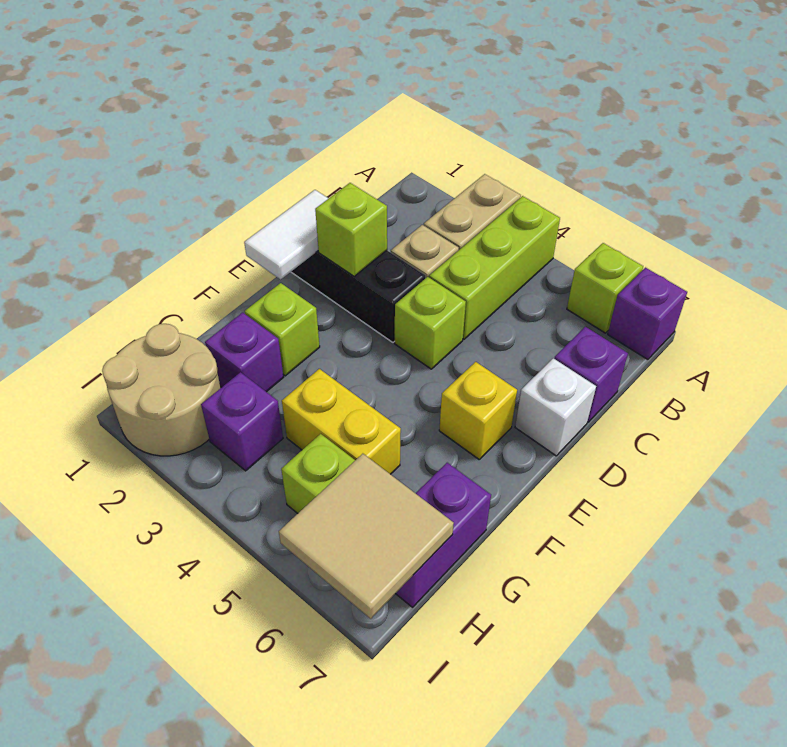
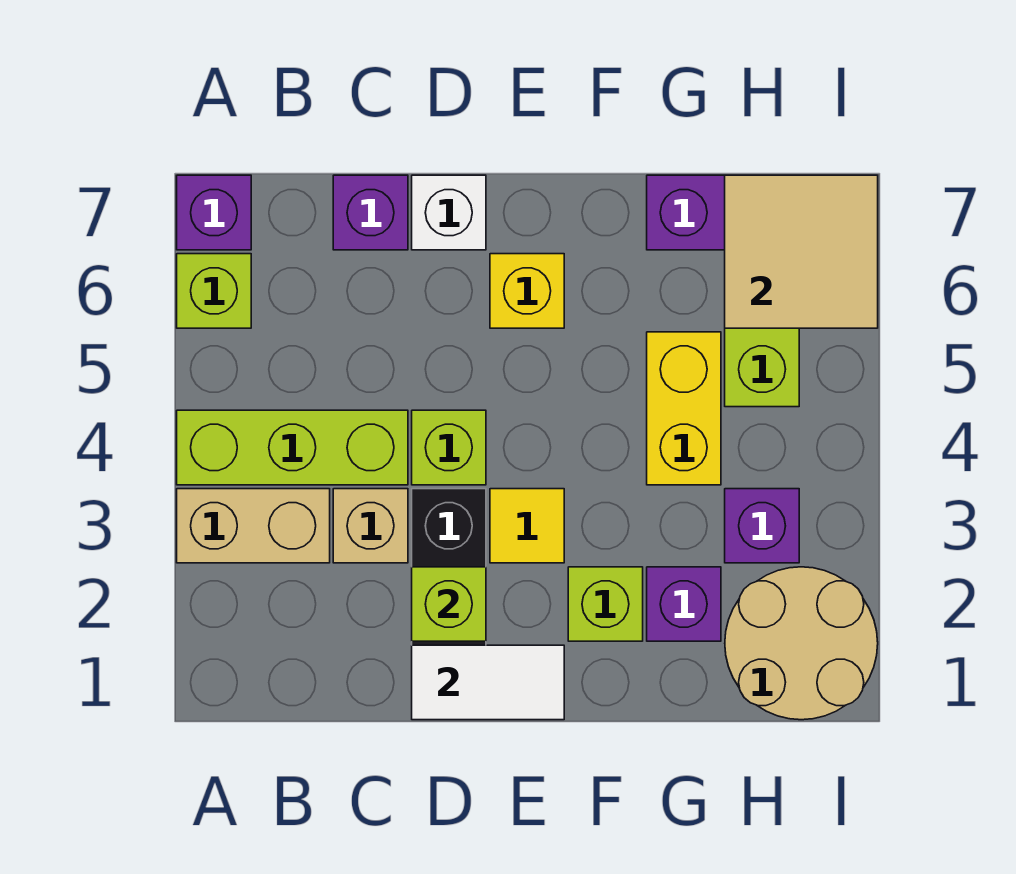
none -> yellow tile E3 level 1

